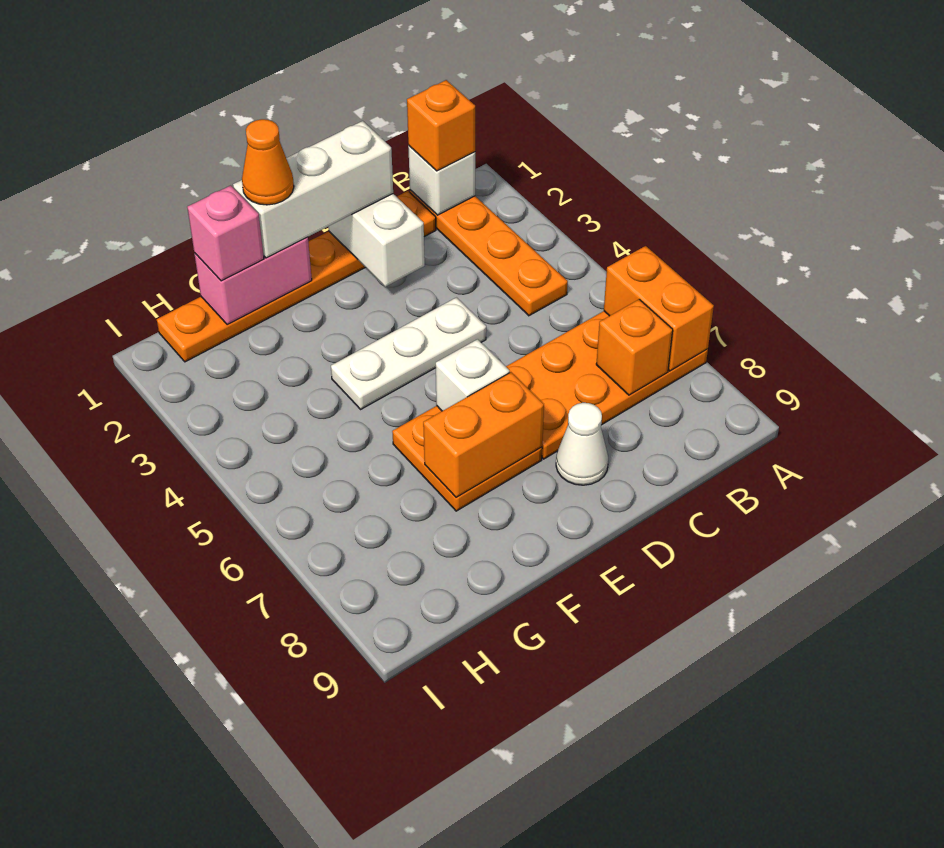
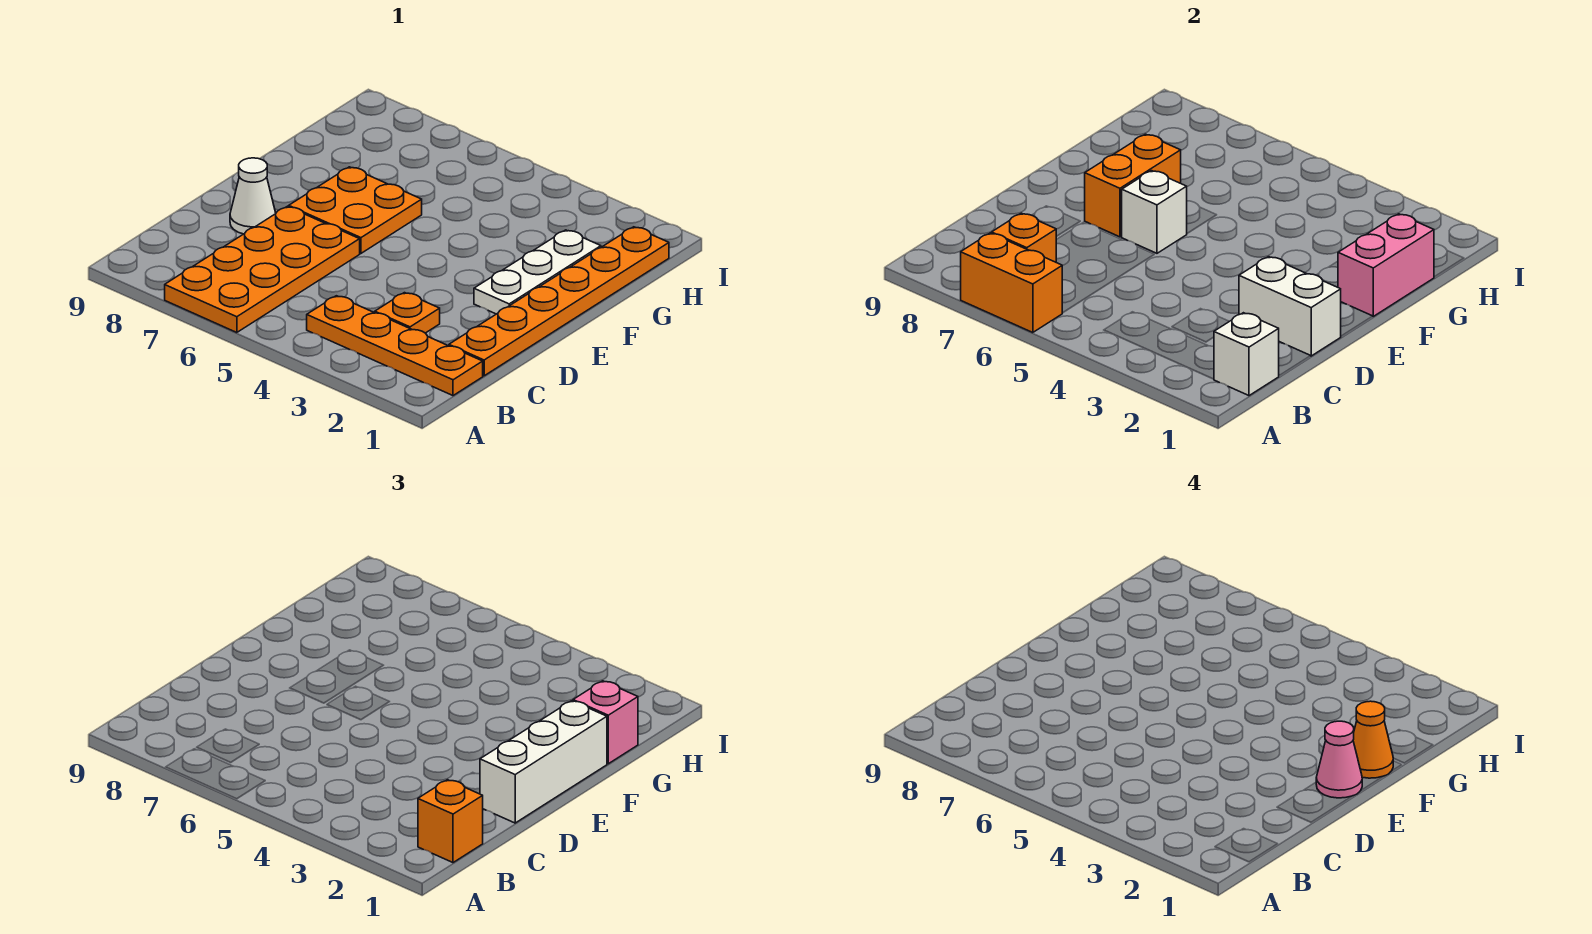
none -> orange plate C3 level 1
white plate D4:F4 level 1 -> white plate E2:G2 level 1
none -> pink cone E1 level 4

